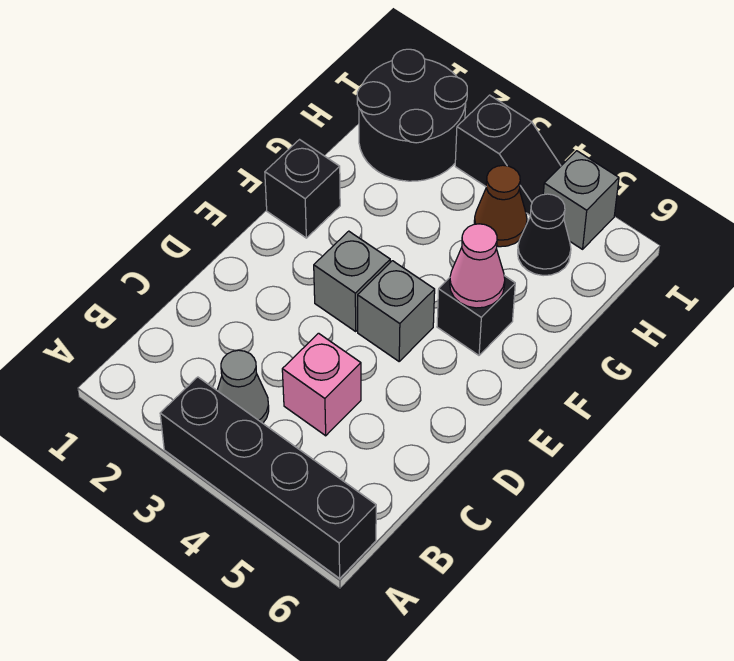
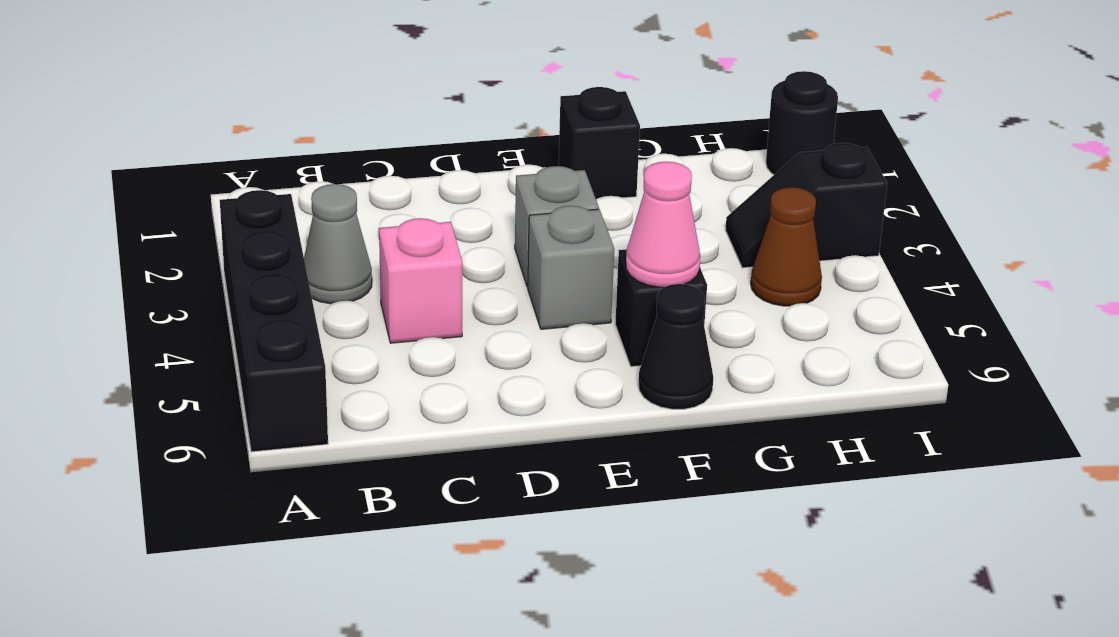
black round brick H1:I2 level 1 -> black round brick I1 level 1
black cone H5 level 1 -> black cone F6 level 1
black slope I3:I4 level 1 top 3 -> black slope H3:I3 level 1 top I
grey brick I5 level 1 -> none

